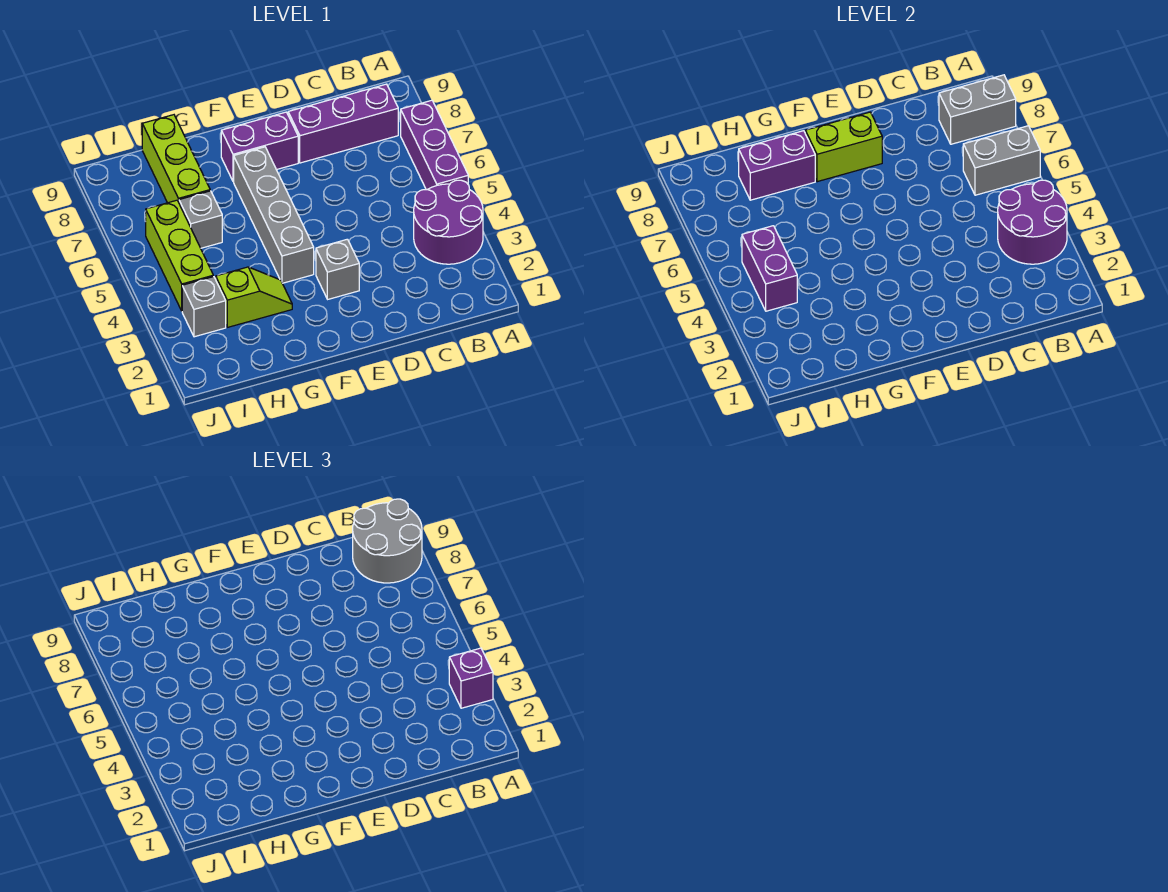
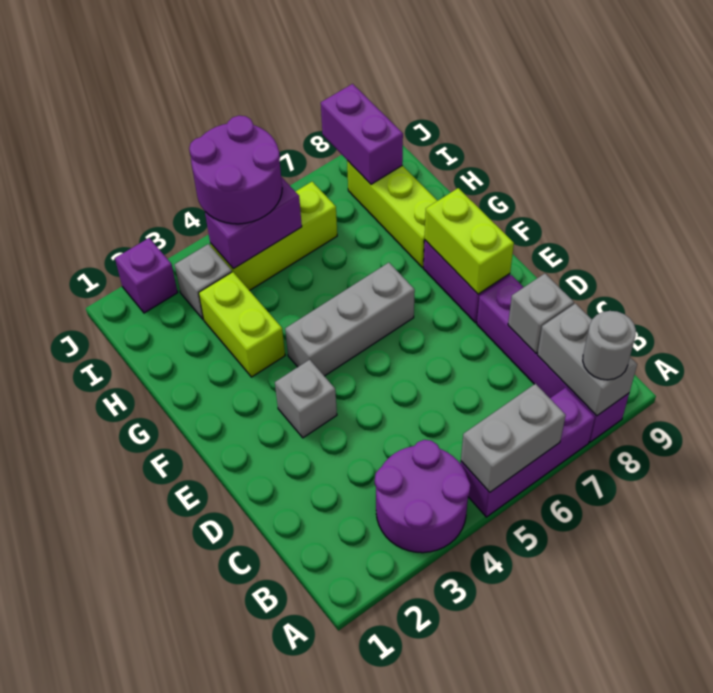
purple round brick A3:B4 level 2 -> purple round brick I4:J5 level 3
purple brick A3 level 3 -> purple brick J2 level 1
grey brick A6:B6 level 2 -> grey brick A5:A6 level 2
grey round brick A8:B9 level 3 -> grey round brick A8 level 3
purple brick B8:D8 level 1 -> purple brick A8:D8 level 1
grey brick F4:F7 level 1 -> grey brick F4:F6 level 1
lime slope G3:H3 level 1 top H -> lime brick G3:H3 level 1
purple brick G8:H8 level 2 -> purple brick I8:J8 level 2
grey brick H6 level 1 -> grey brick C8 level 2
lime brick H7:H9 level 1 -> lime brick G8:I8 level 1

